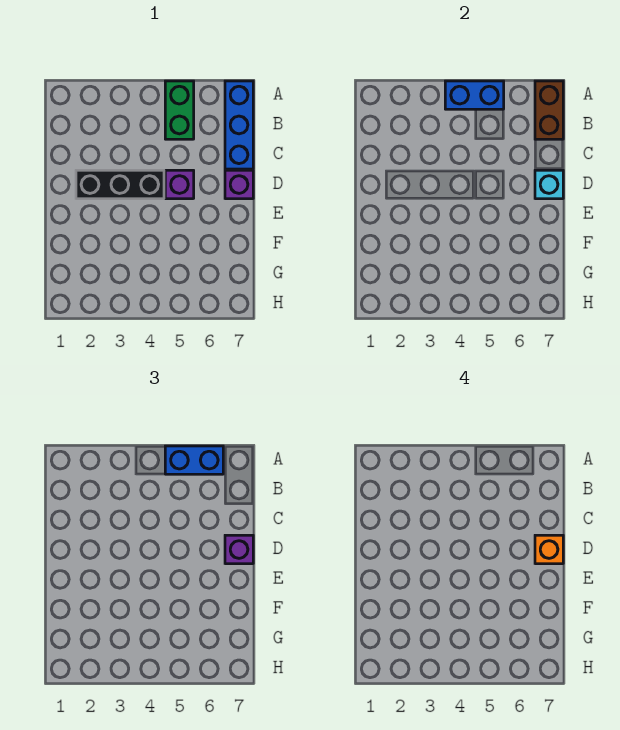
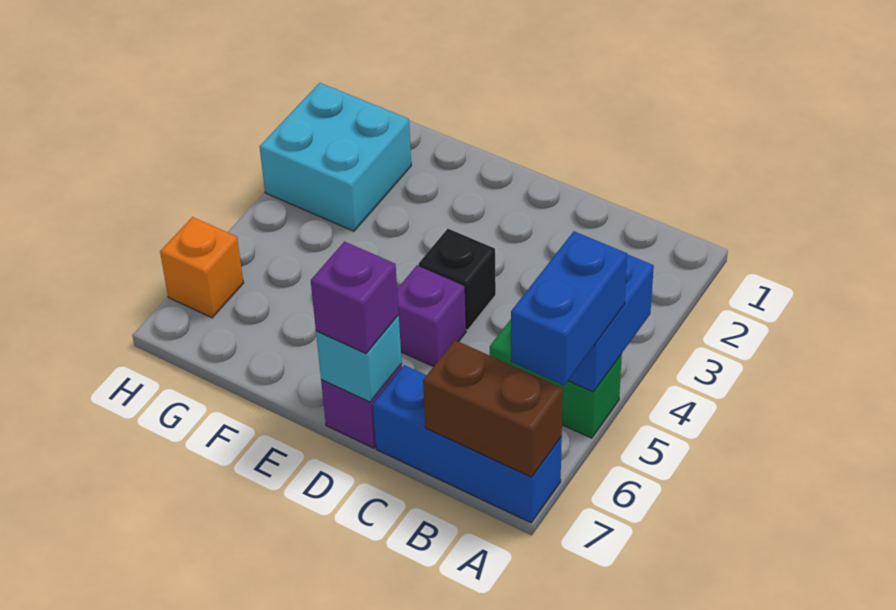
black brick D2:D4 level 1 -> black brick D4 level 1
orange brick D7 level 4 -> orange brick H6 level 1
none -> cyan brick G2:H3 level 1

